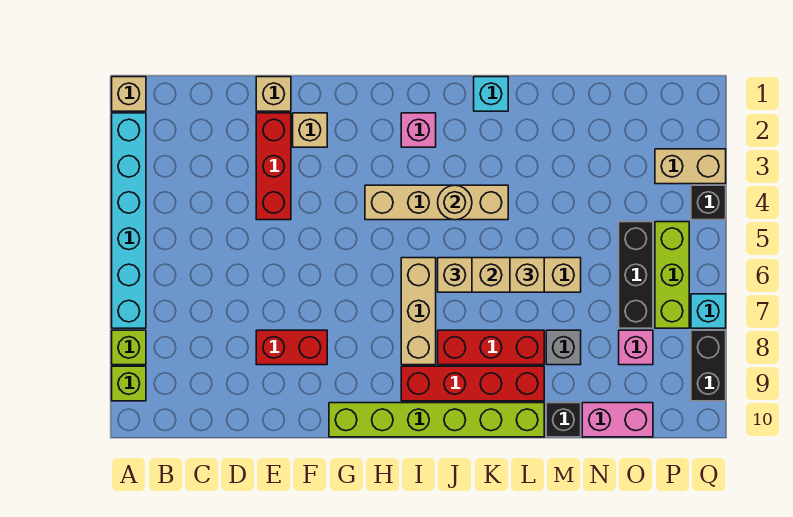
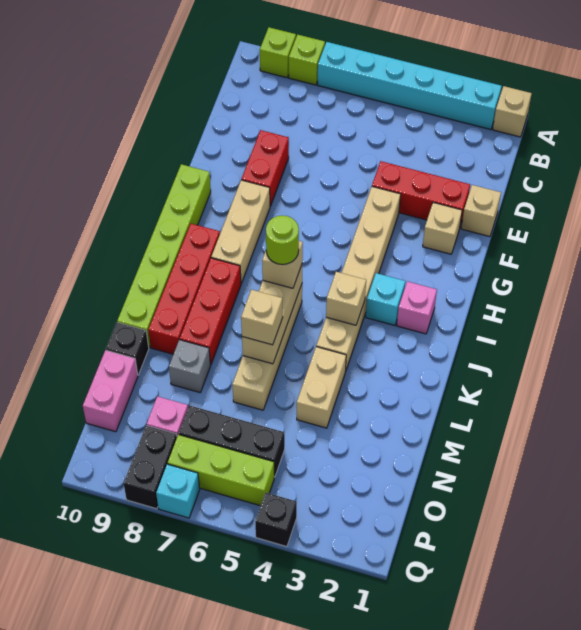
tan brick H4:K4 level 1 -> tan brick F4:K4 level 1
tan brick I6:I8 level 1 -> tan brick G8:I8 level 1
tan round brick J4 level 2 -> tan brick J4 level 2
none -> lime round brick J6 level 4
cyan brick K1 level 1 -> cyan brick I3 level 1
tan brick P3:Q3 level 1 -> tan brick L4:M4 level 1
black brick Q8:Q9 level 1 -> black brick P8:Q8 level 1

